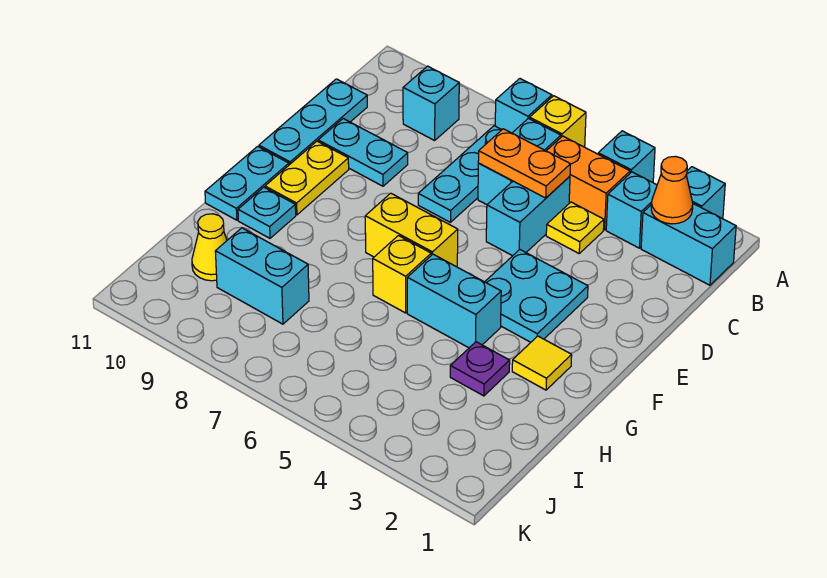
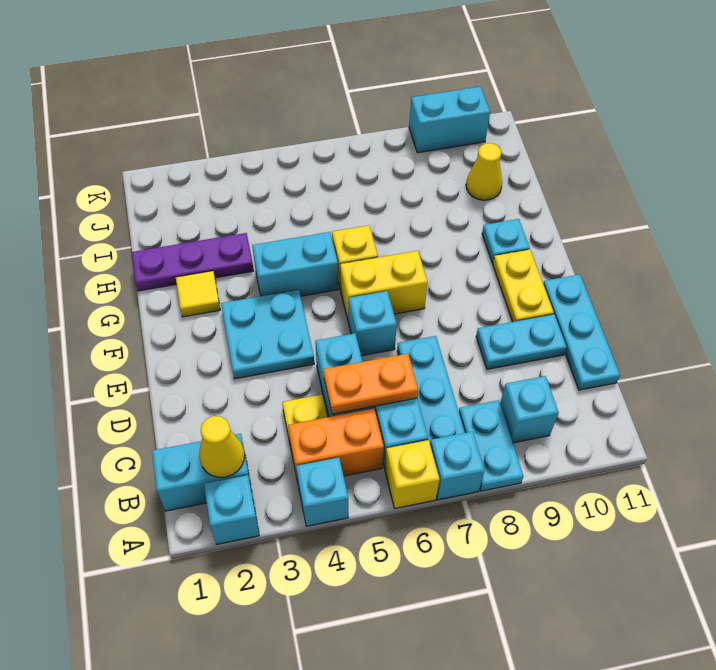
orange cone B2 level 2 -> yellow cone B2 level 2
cyan brick B3 level 1 -> cyan brick E6 level 1
cyan plate F11:G11 level 1 -> cyan plate A8:B8 level 1
purple plate H3 level 1 -> purple plate H1:H3 level 1
cyan brick I8:I9 level 1 -> cyan brick K9:K10 level 1

